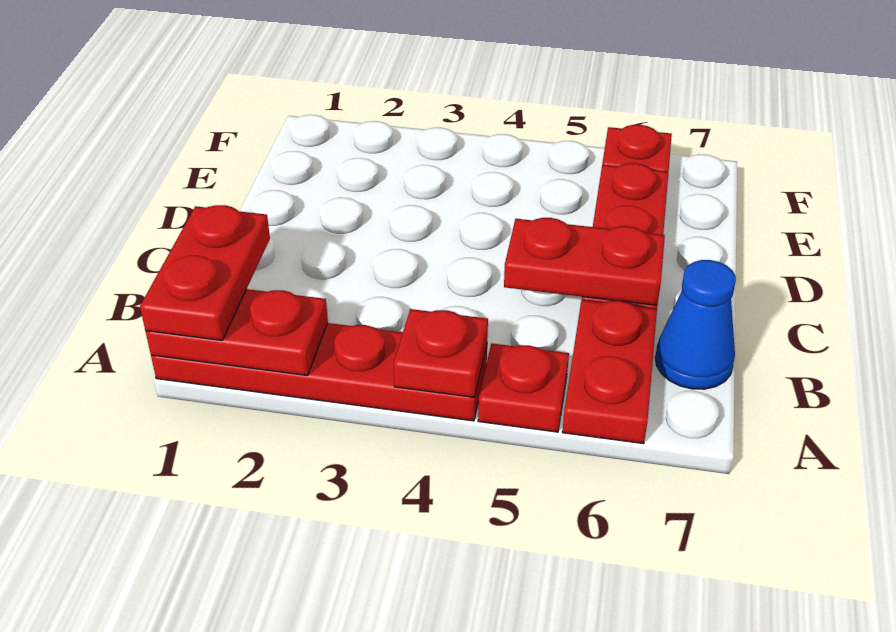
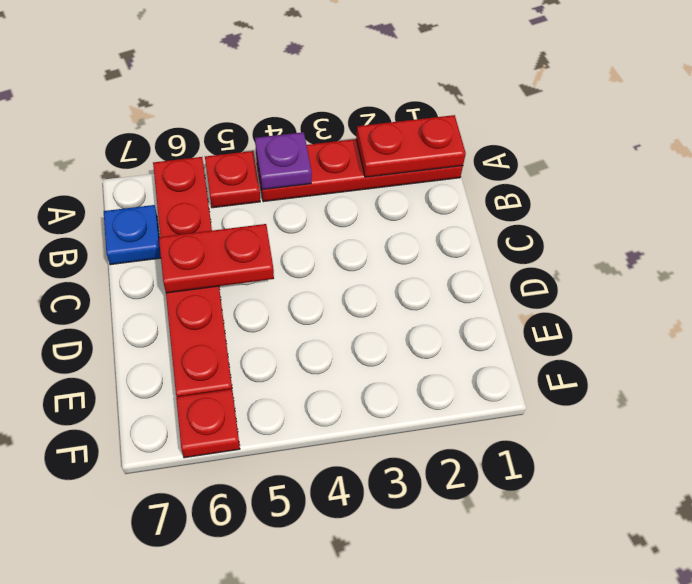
red plate A1:B1 level 3 -> none
red plate A4 level 2 -> purple plate A4 level 2
blue cone B7 level 1 -> blue plate B7 level 1

